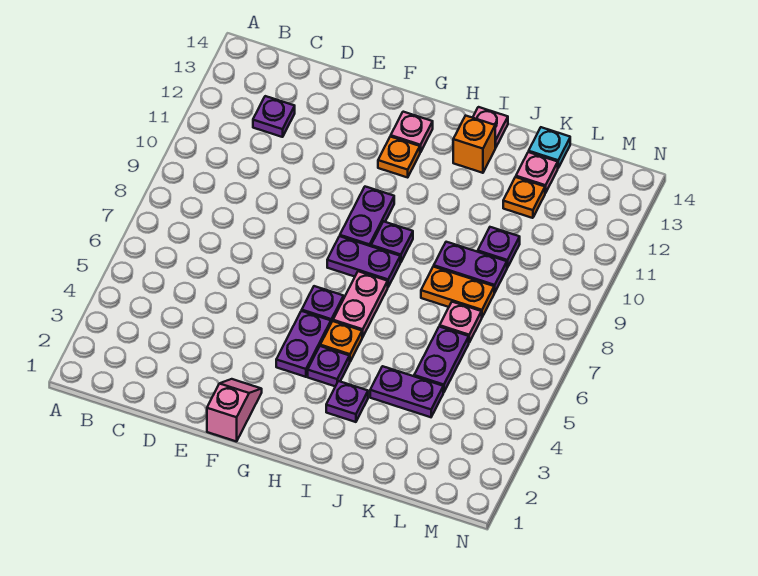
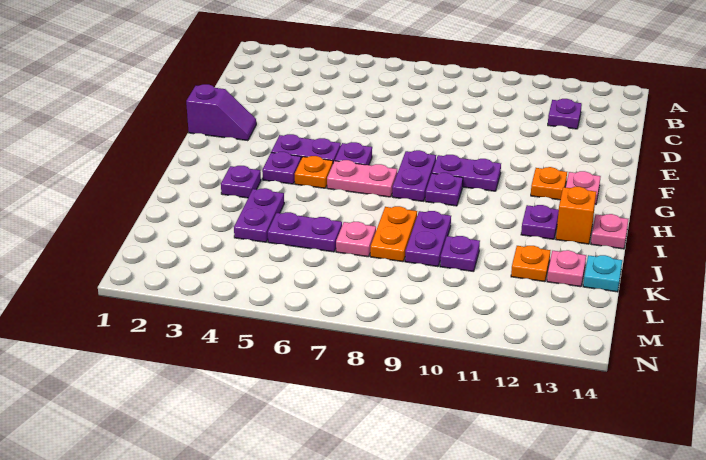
pink slope F1:F2 level 1 top 1 -> purple slope F1:F2 level 1 top 1
none -> purple plate I12 level 1

